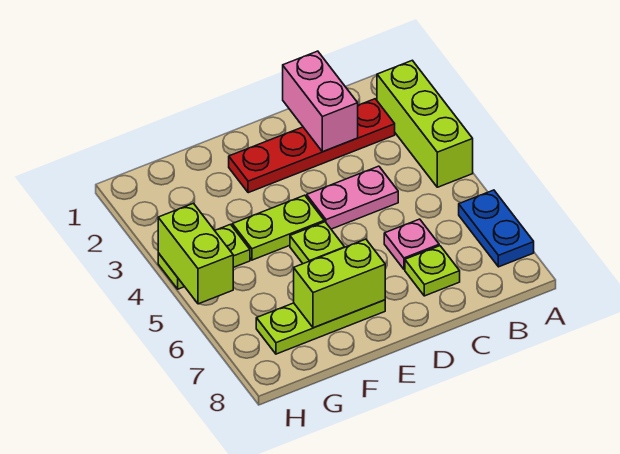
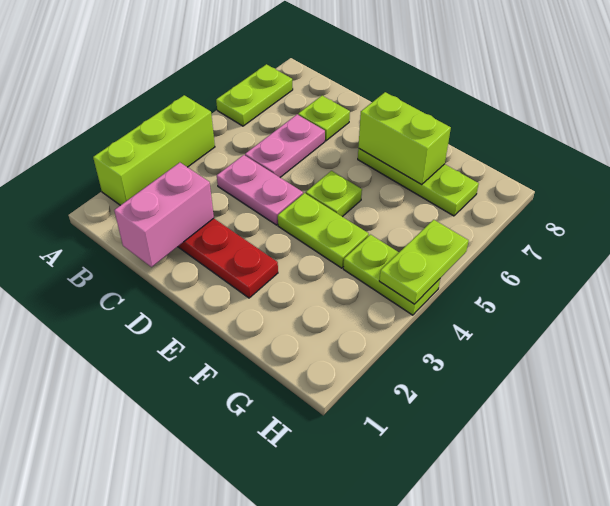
blue plate A6:A7 level 1 -> lime plate A6:A7 level 1
pink plate C6 level 1 -> pink plate C5:C6 level 1
lime brick H4:H5 level 2 -> lime plate H4:H5 level 2

